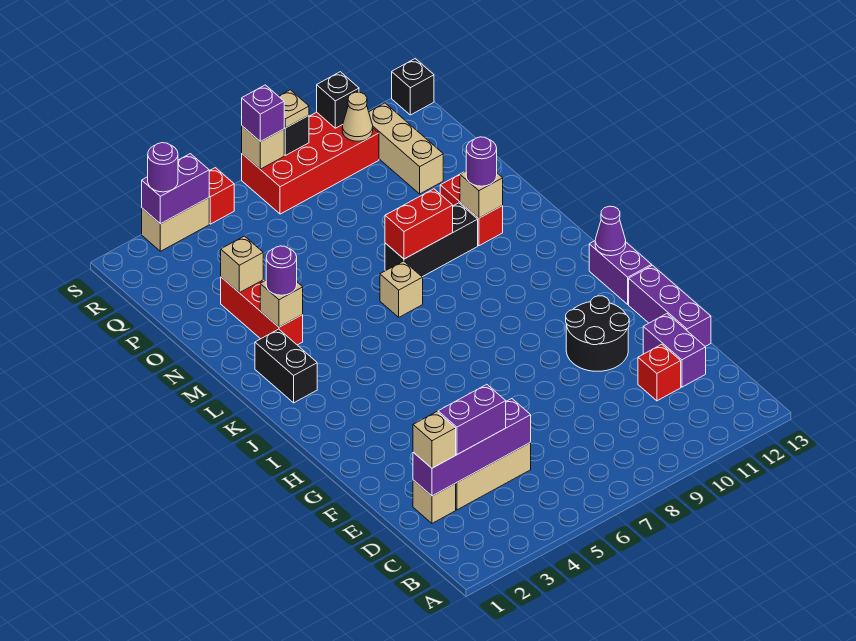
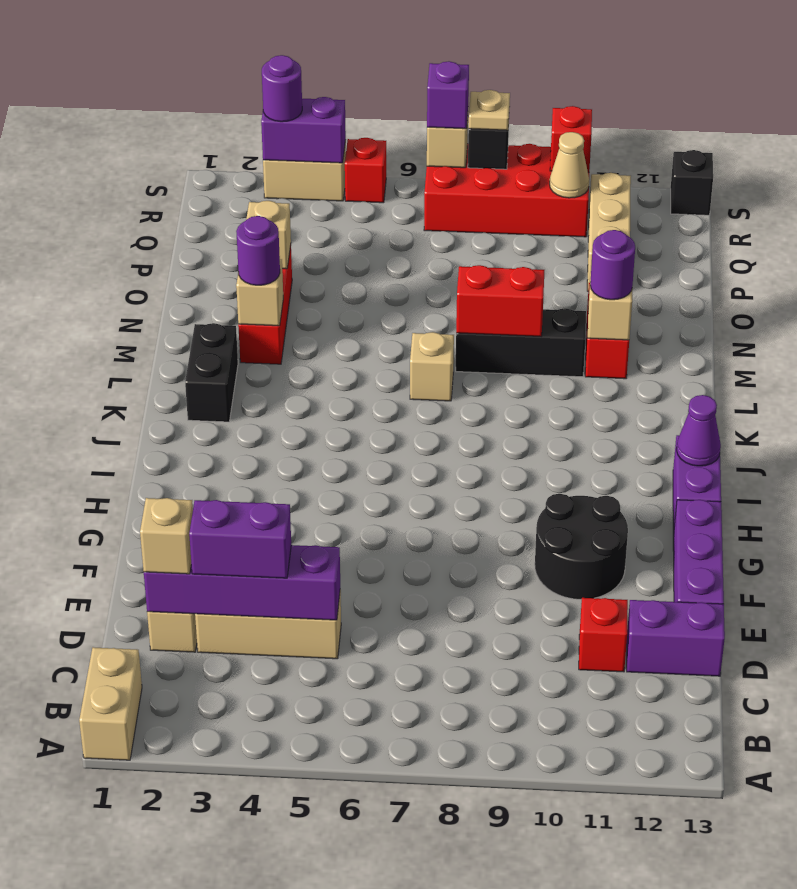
none -> tan brick A1:B1 level 1
purple brick D12:E12 level 1 -> purple brick D12:D13 level 1
black brick S10 level 2 -> red brick S10 level 2

